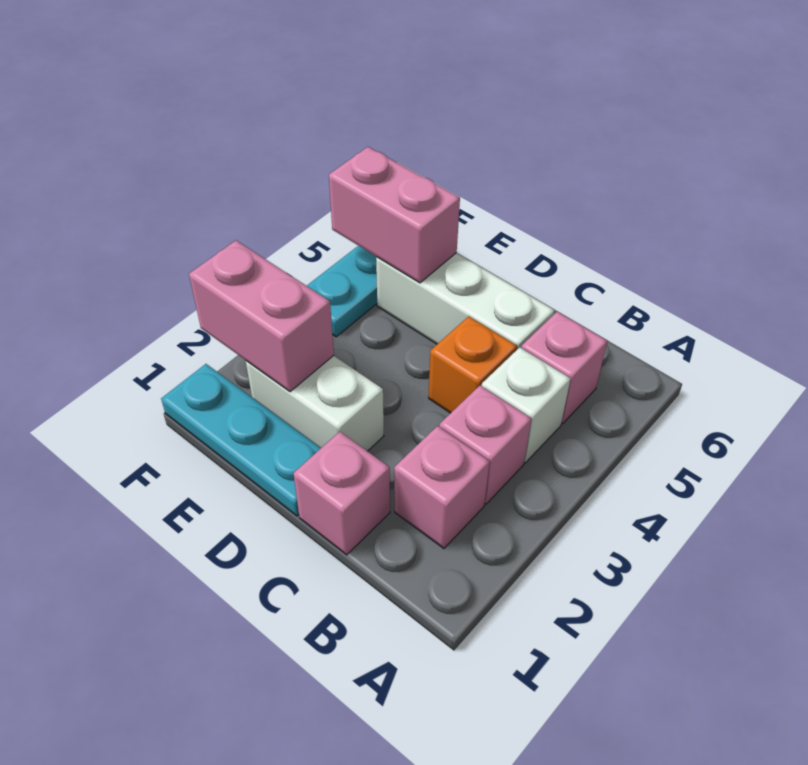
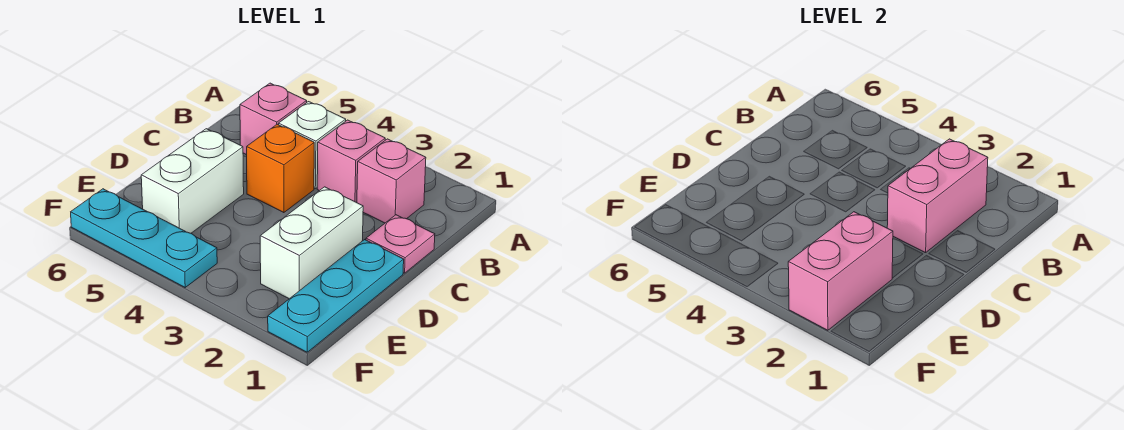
pink brick C1 level 1 -> pink plate C1 level 1
white brick C5:E5 level 1 -> white brick D5:E5 level 1
pink brick E5:F5 level 2 -> pink brick B2:C2 level 2

